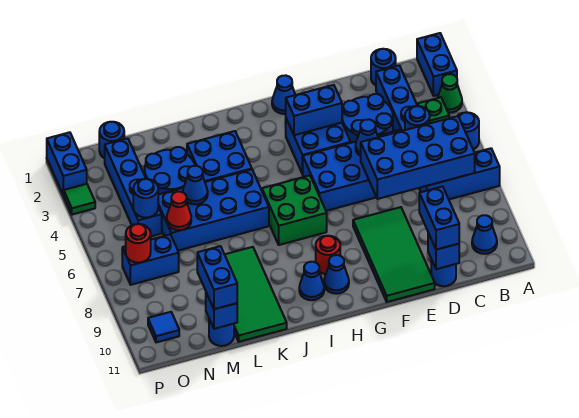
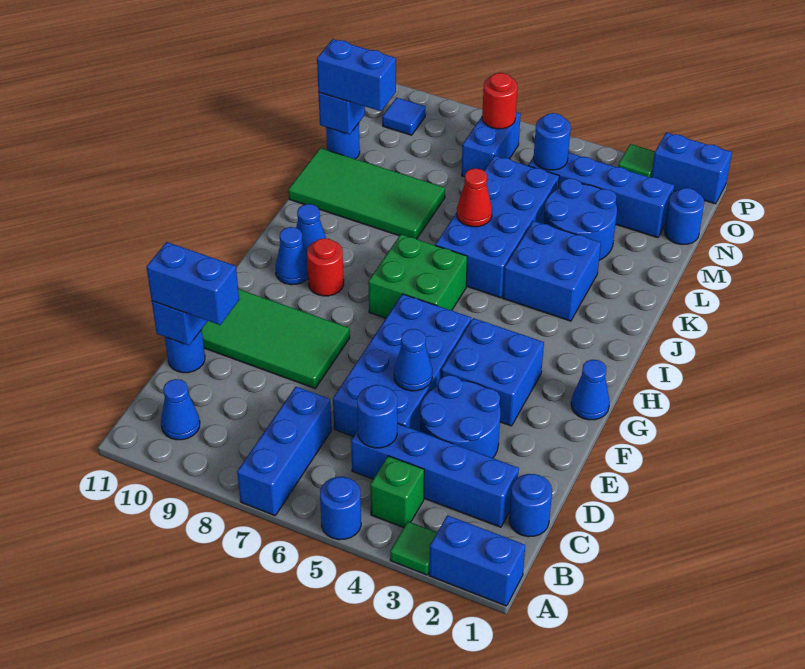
green cone A3 level 1 -> green tile A3 level 1
blue brick B6:E7 level 2 -> none
blue brick F3:G3 level 2 -> none
blue cone L5 level 2 -> none
red cone M6 level 2 -> red cone K6 level 2

